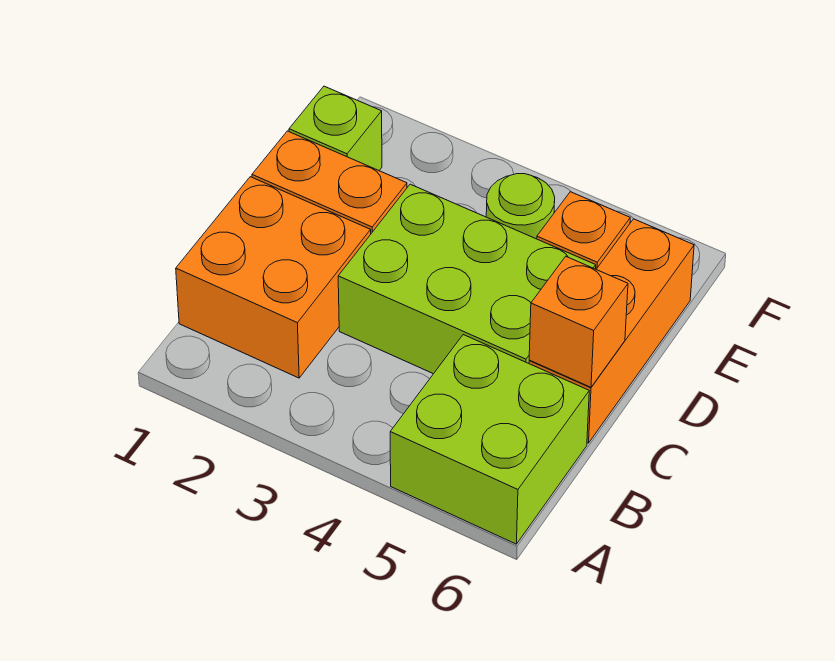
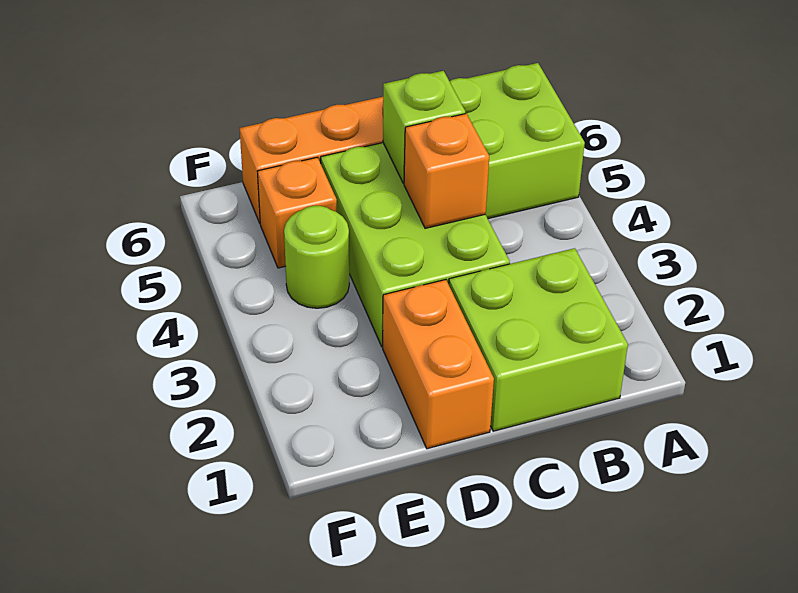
orange brick B1:C2 level 1 -> lime brick B1:C2 level 1
orange brick C6 level 2 -> orange brick C4 level 2
lime brick E1 level 1 -> lime brick C5 level 2

